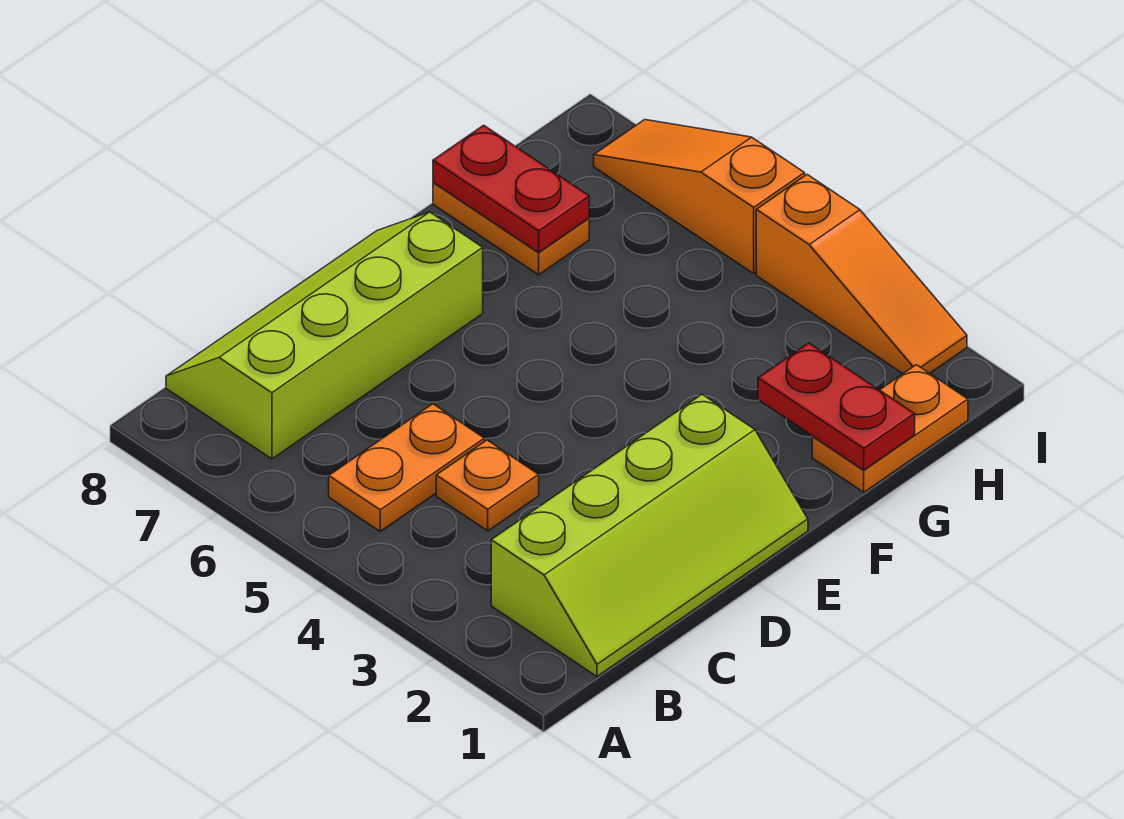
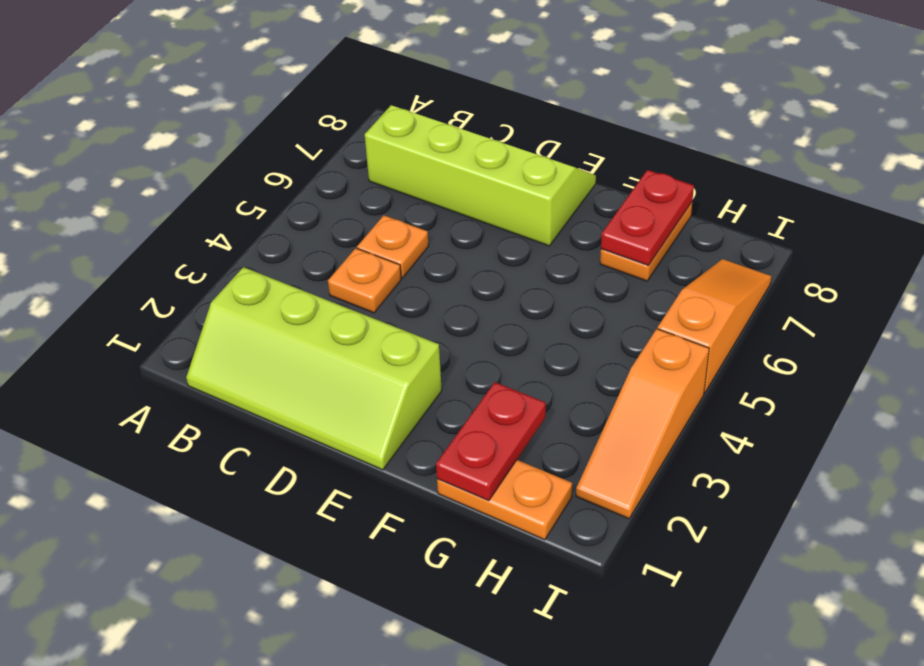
orange plate B5:C5 level 1 -> orange plate C5 level 1

